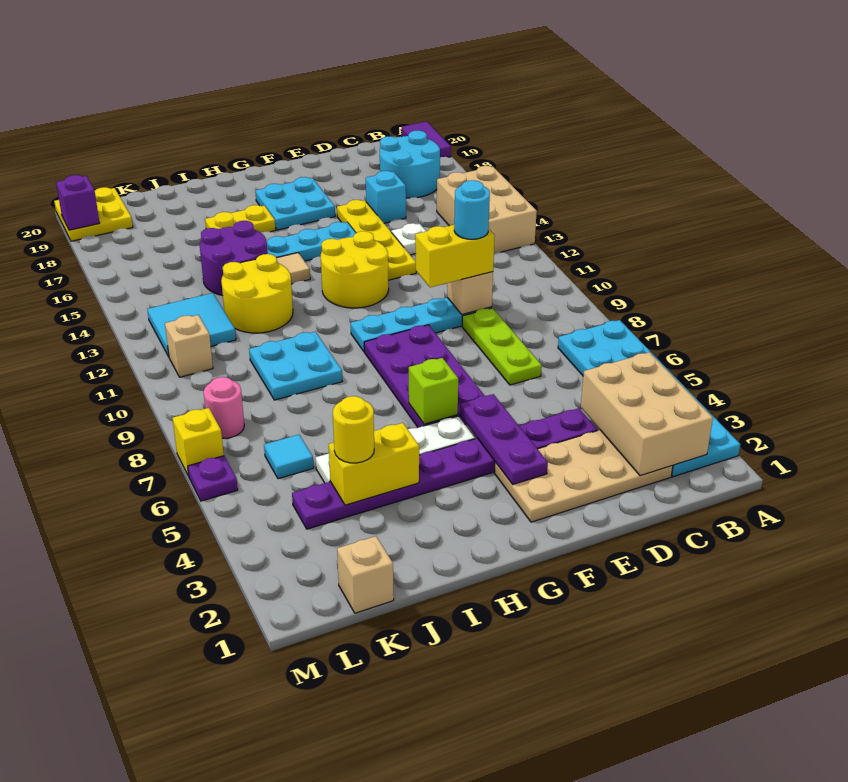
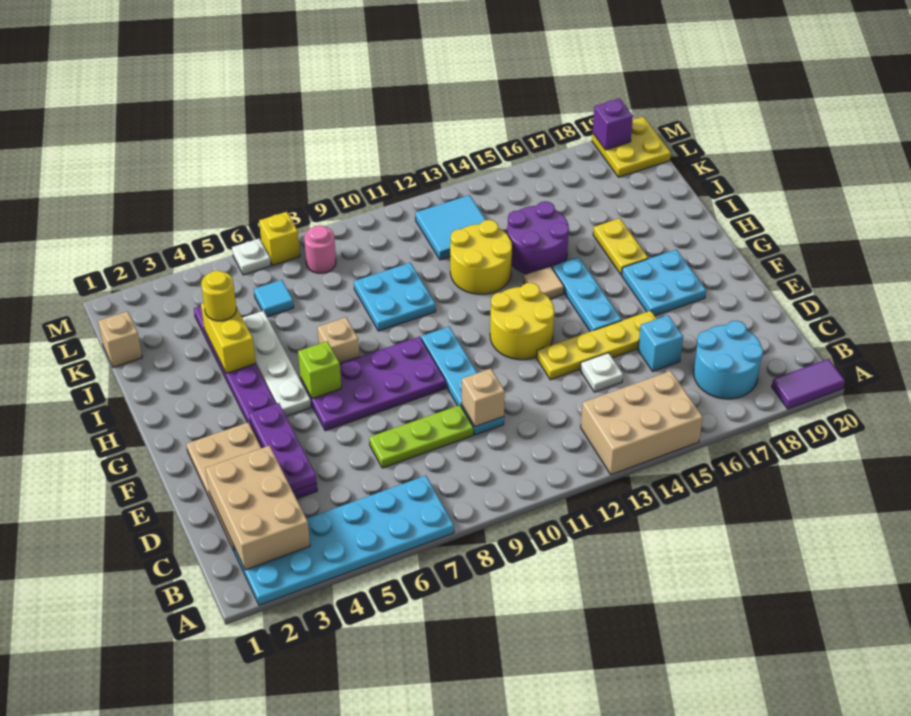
tan brick B2:C4 level 2 -> tan brick B2:D3 level 2
yellow brick D10:E10 level 3 -> none
cyan round brick D10 level 4 -> none
purple plate F3:F5 level 2 -> purple plate D4:F4 level 2
tan brick L11 level 1 -> tan brick H7 level 1
purple plate M6 level 1 -> white plate M6 level 1

